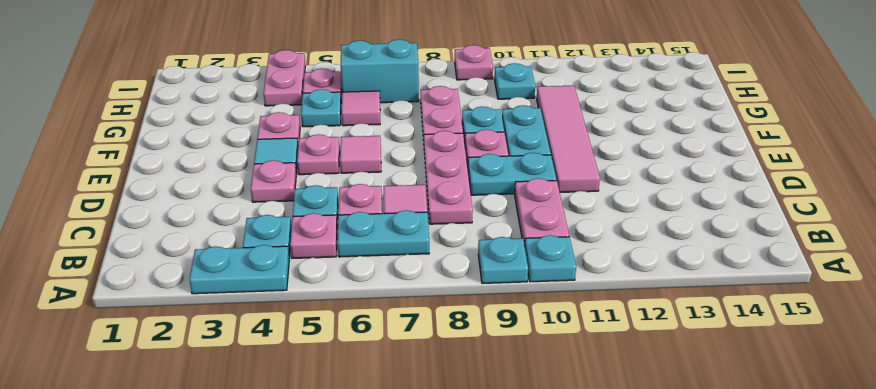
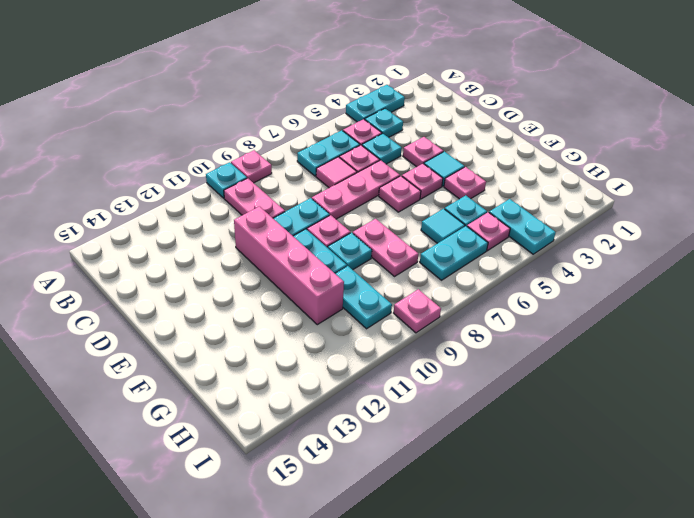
cyan plate A9 level 1 -> pink plate A9 level 1
pink plate C8:E8 level 1 -> pink plate D6:D8 level 1
pink tile D11:G11 level 1 -> pink brick D11:G11 level 1
pink tile E6 level 1 -> pink plate E6 level 1
pink tile G6 level 1 -> cyan tile G6 level 1
pink plate H4:I4 level 1 -> cyan plate H4:I4 level 1
cyan brick H6:H7 level 1 -> cyan plate H6:H7 level 1
cyan plate H10 level 1 -> cyan plate G10:H10 level 1

